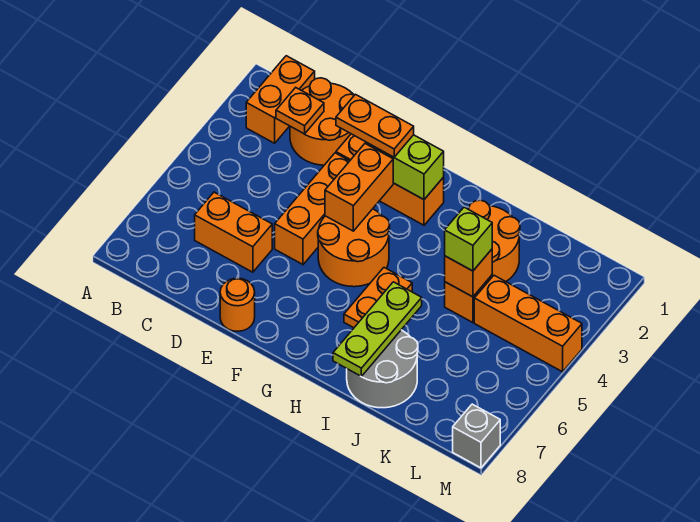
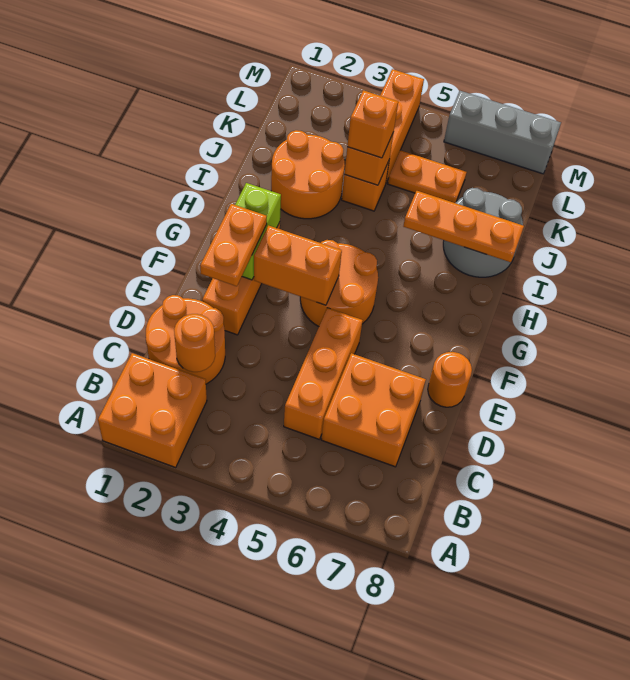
orange brick B1:B2 level 1 -> orange brick A1:B2 level 1
orange plate C2 level 2 -> orange round brick C2 level 2
orange brick C6:D6 level 1 -> orange brick C6:D7 level 1
orange brick E3:E5 level 1 -> orange brick C5:E5 level 1
orange plate H5:H6 level 1 -> orange plate K5:K6 level 1
lime plate I6:I8 level 2 -> orange plate I6:I8 level 2
lime brick J4 level 3 -> orange brick J4 level 3
grey brick M8 level 1 -> grey brick M6:M8 level 1

